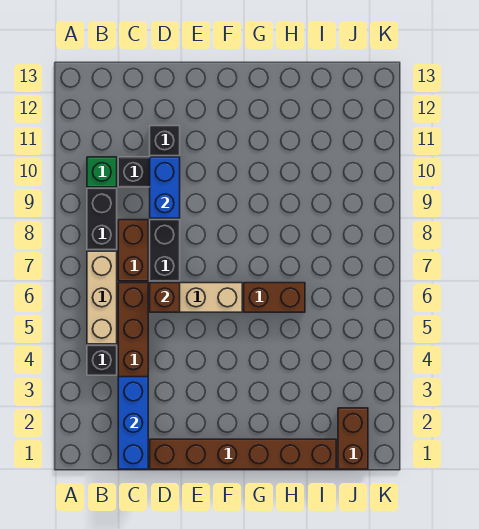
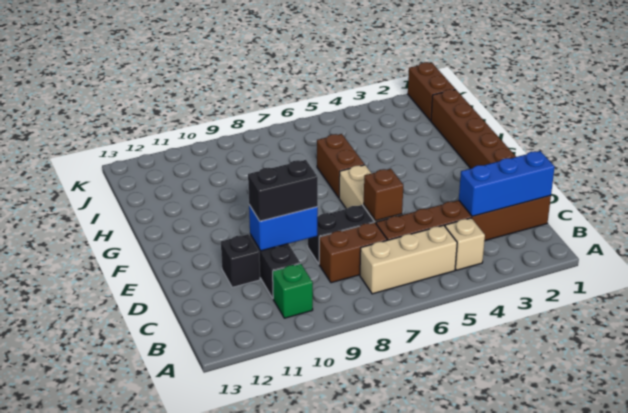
black brick B4 level 1 -> tan brick B4 level 1
black brick B8:B9 level 1 -> black brick D9:D10 level 3
brown brick J1:J2 level 1 -> brown brick J1:K1 level 1

